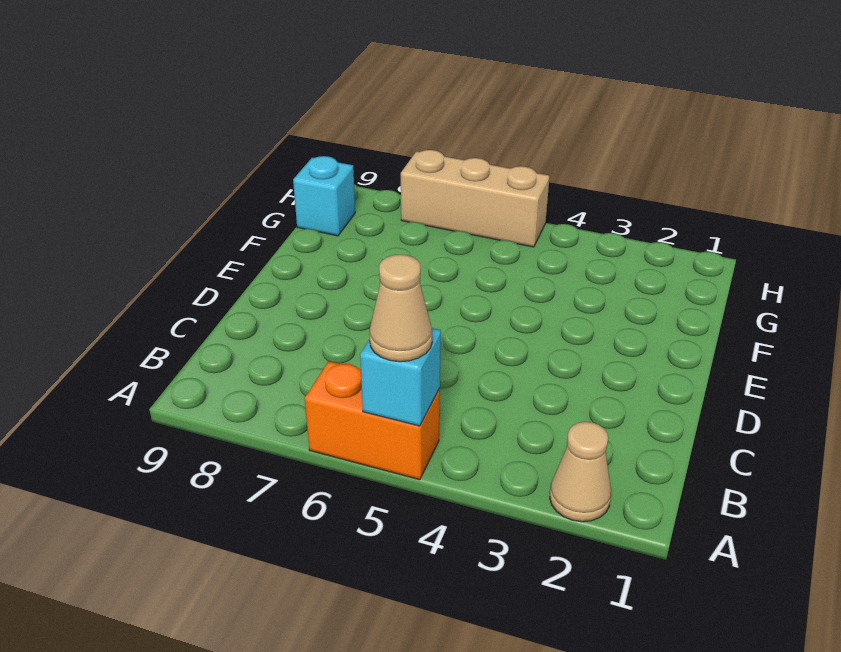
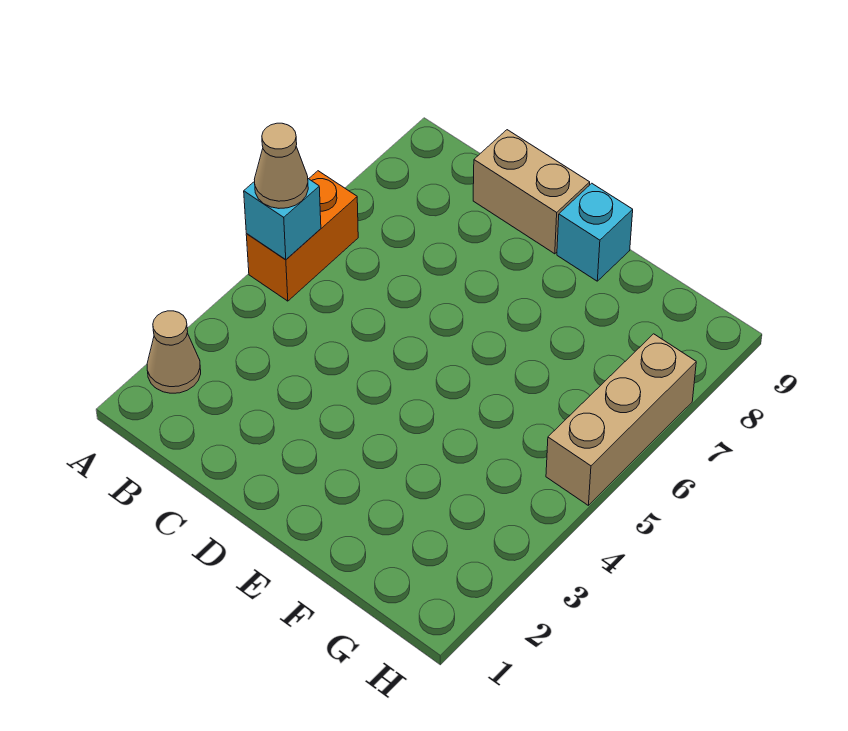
none -> tan brick C9:D9 level 1
cyan brick G9 level 1 -> cyan brick E9 level 1

